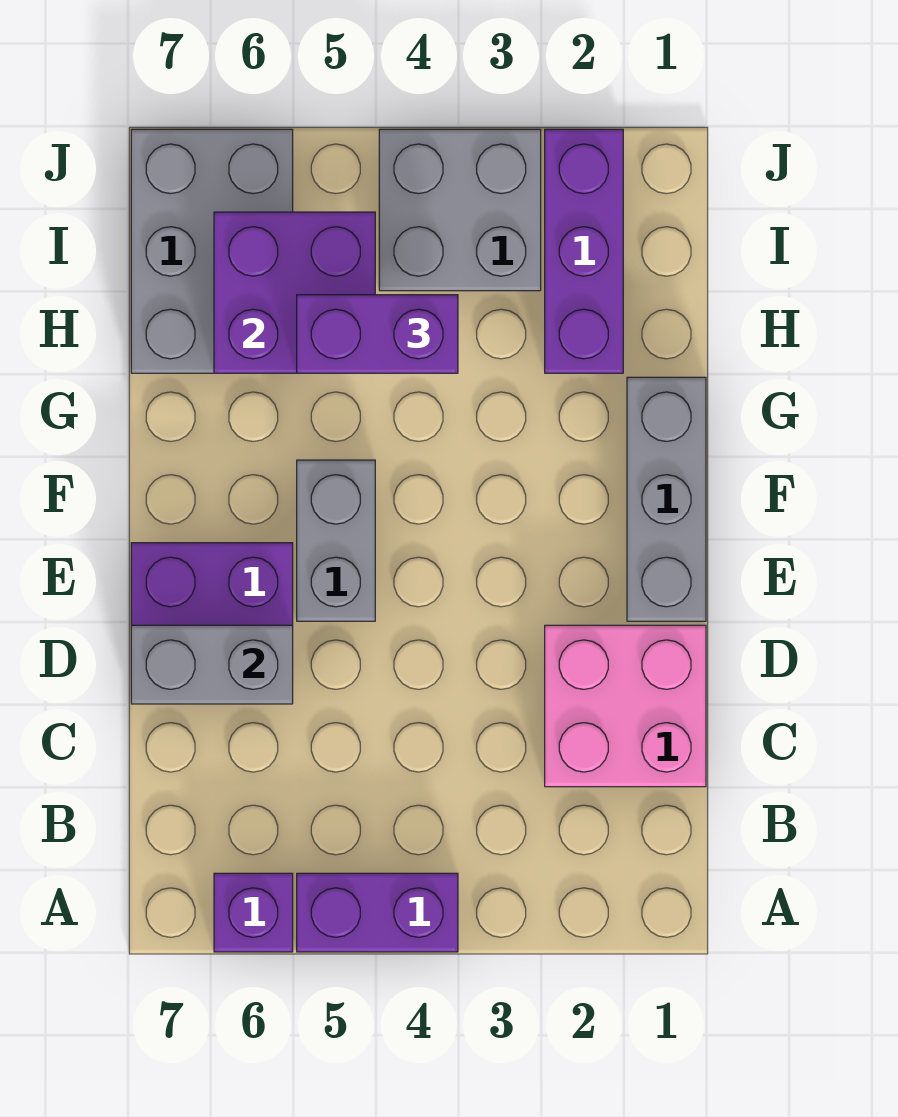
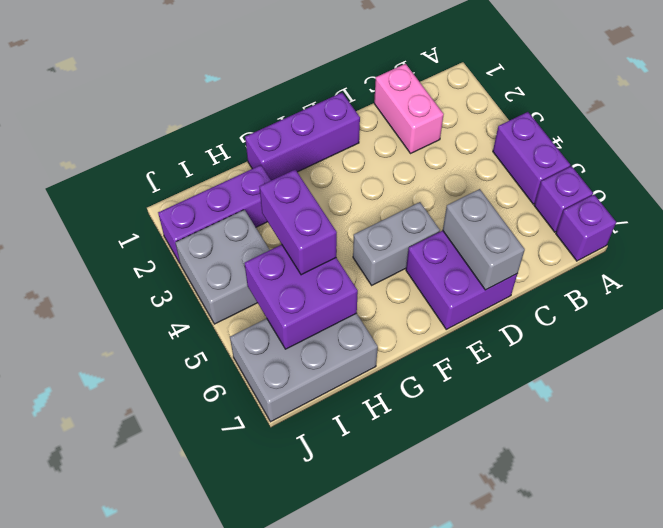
none -> purple brick A7 level 1
pink brick C1:D2 level 1 -> pink brick C1:C2 level 1
grey brick E1:G1 level 1 -> purple brick E1:G1 level 1

